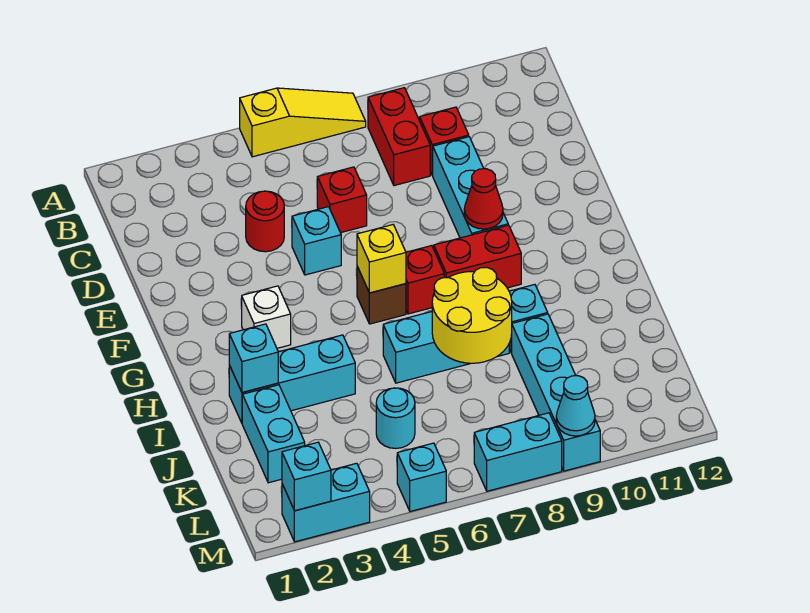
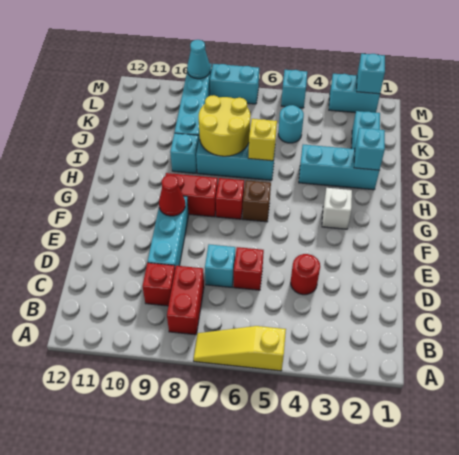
cyan brick E5 level 1 -> cyan brick D7 level 1
yellow brick G6 level 2 -> yellow brick I6 level 2

